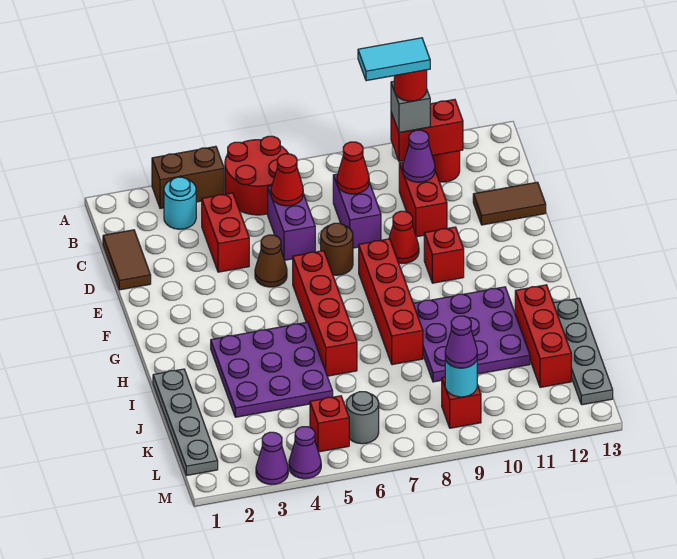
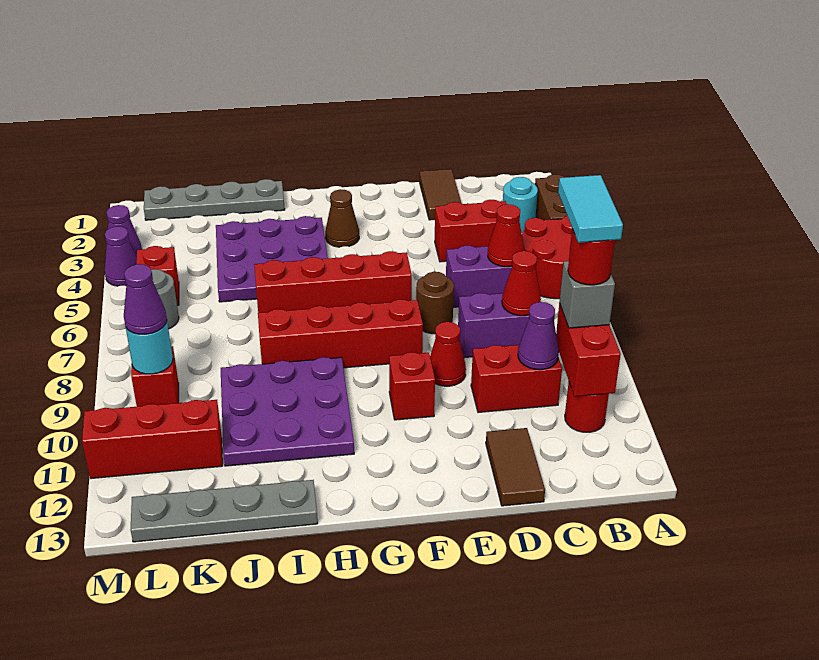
brown tile C1:D1 level 1 -> brown tile D1:D2 level 1
brown cone E5 level 1 -> brown cone G3 level 1
red brick I12:K12 level 1 -> red brick K11:M11 level 1

